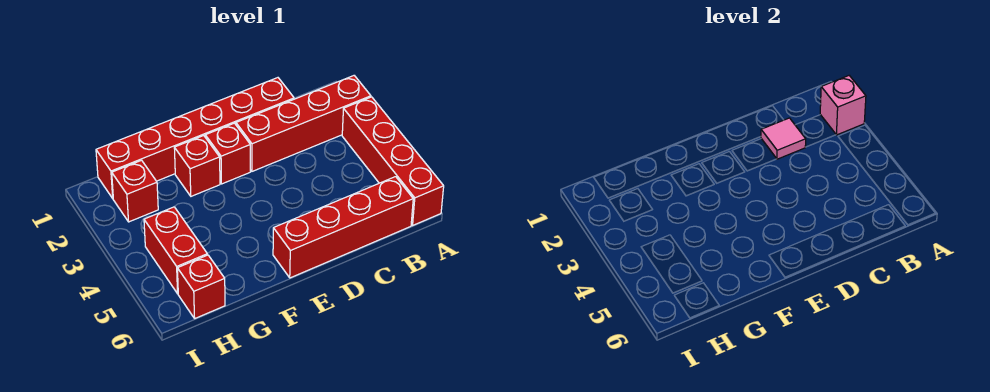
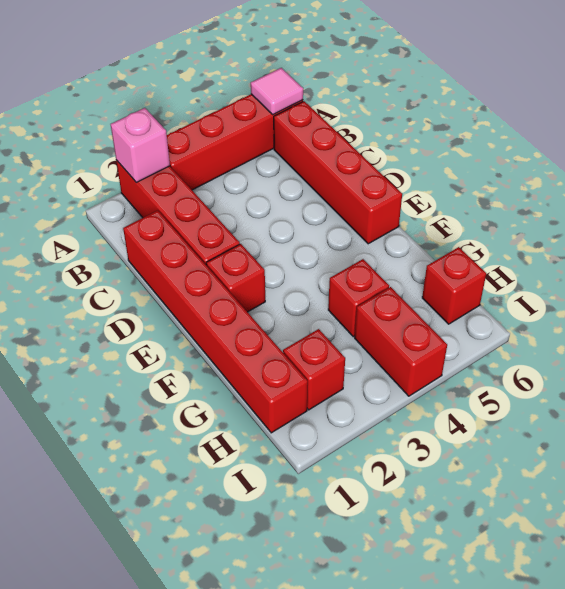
pink tile C2 level 2 -> pink tile A6 level 2
red brick F2 level 1 -> red brick G4 level 1
red brick H4:H5 level 1 -> red brick H4:I4 level 1

